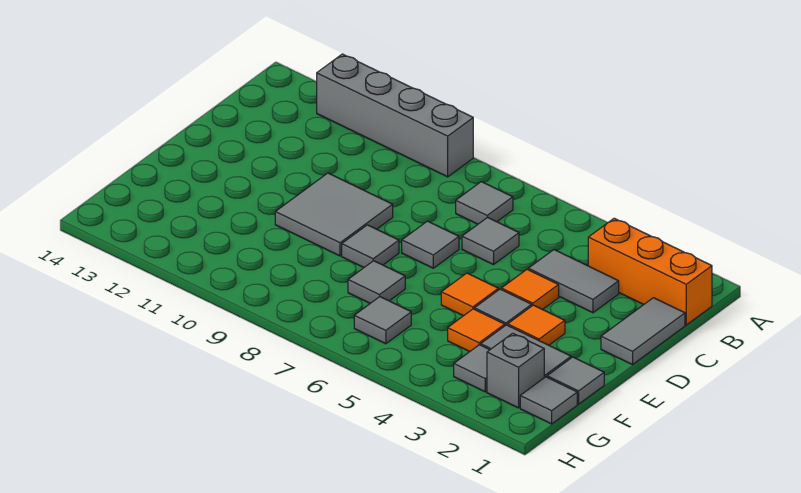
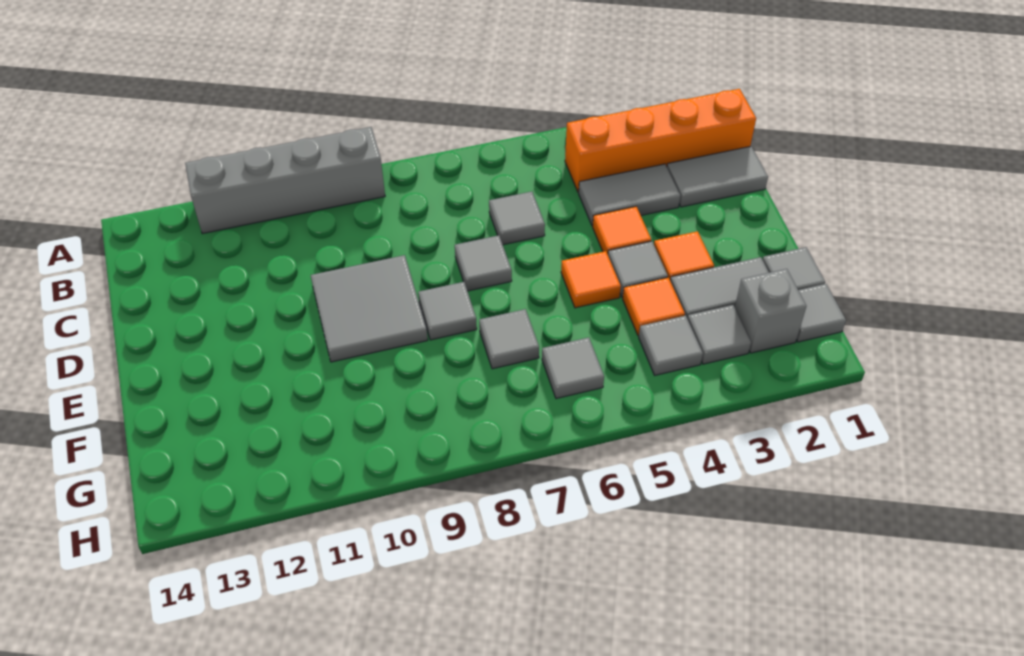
orange brick B1:B3 level 1 -> orange brick B1:B4 level 1
grey tile B7 level 1 -> grey tile G4 level 1
grey tile C1:D1 level 1 -> grey tile C1:C2 level 1

